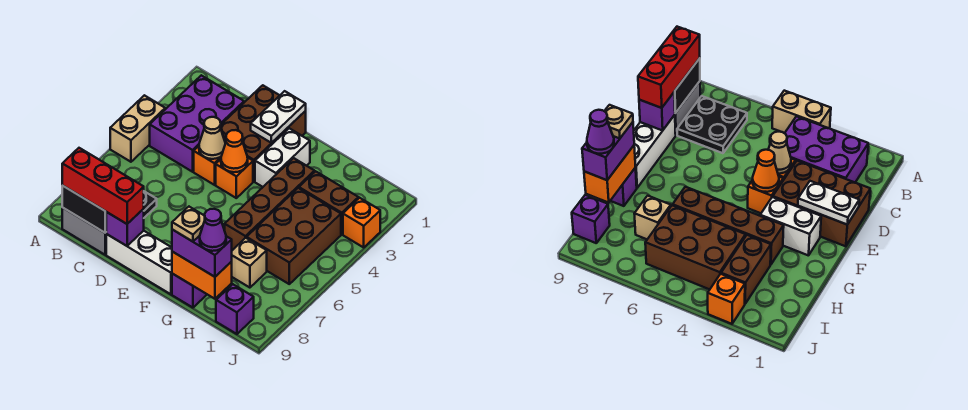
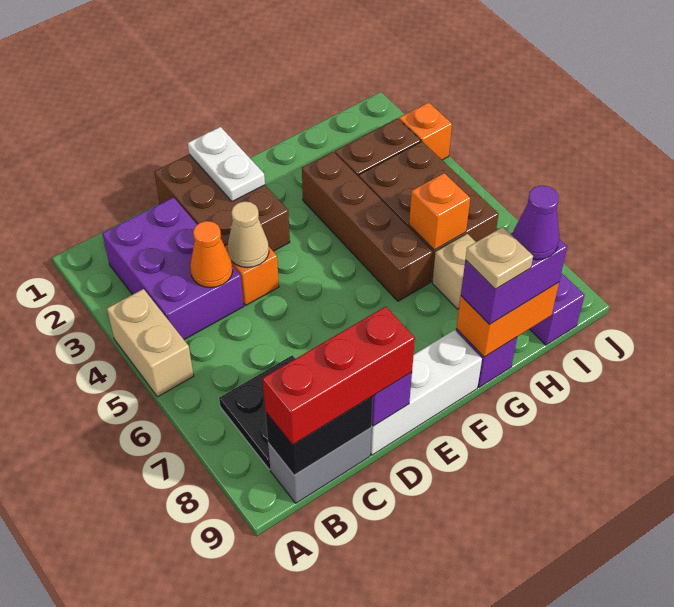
orange brick E4 level 1 -> orange brick H6 level 2
orange cone E4 level 2 -> orange cone C4 level 2
white brick F2:F3 level 1 -> none

